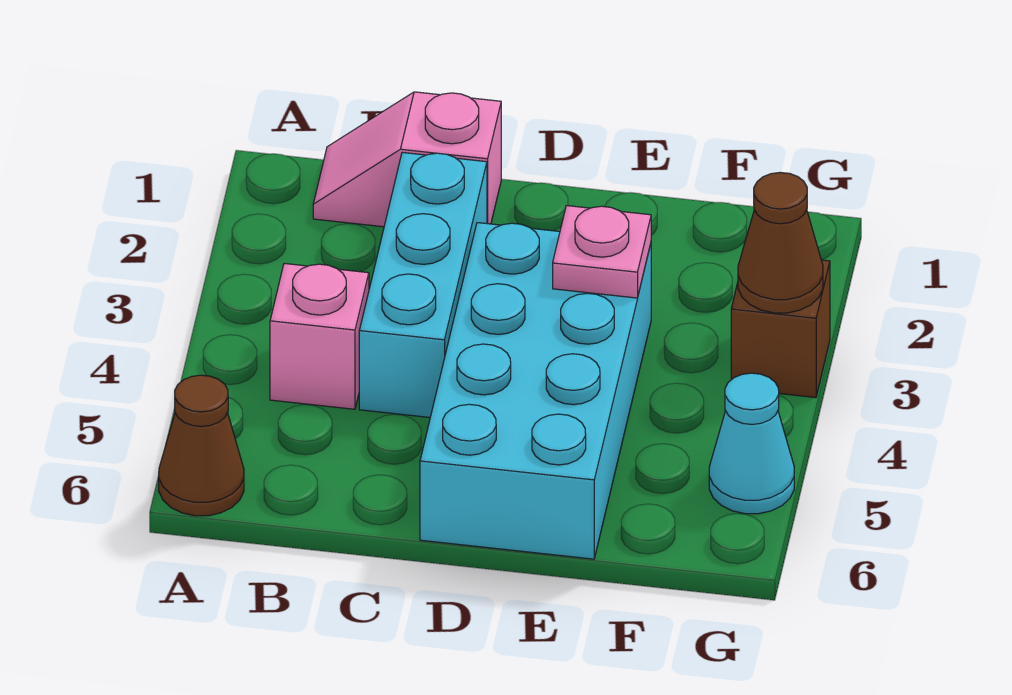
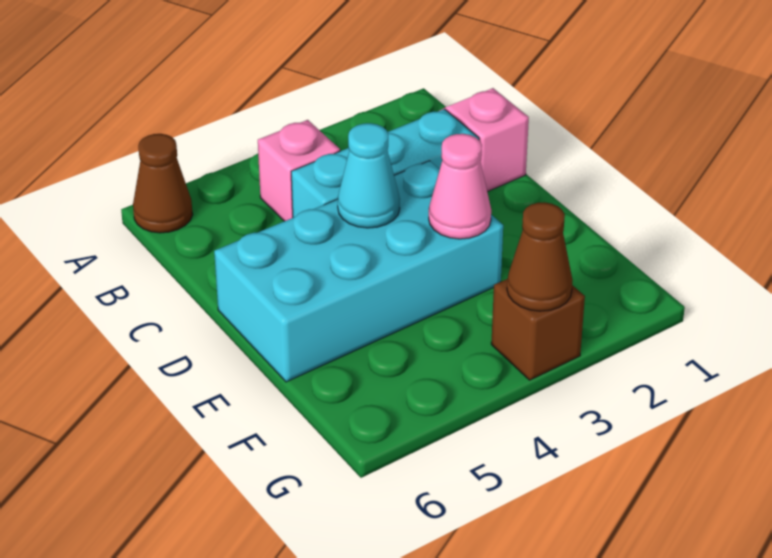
pink plate E3 level 2 -> pink cone E3 level 2
cyan cone G5 level 1 -> cyan cone D4 level 2

